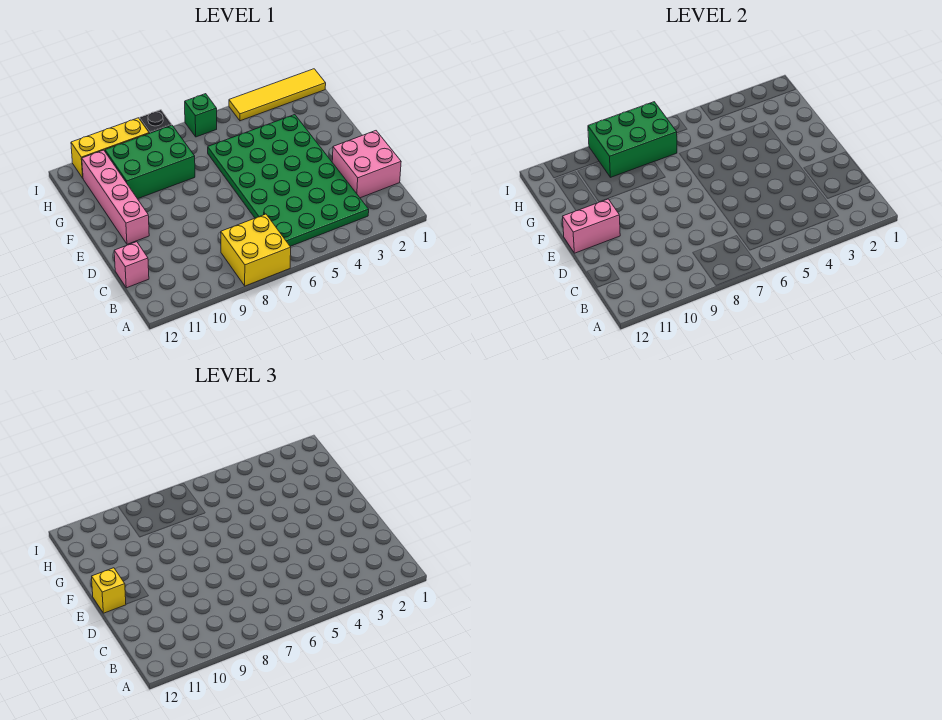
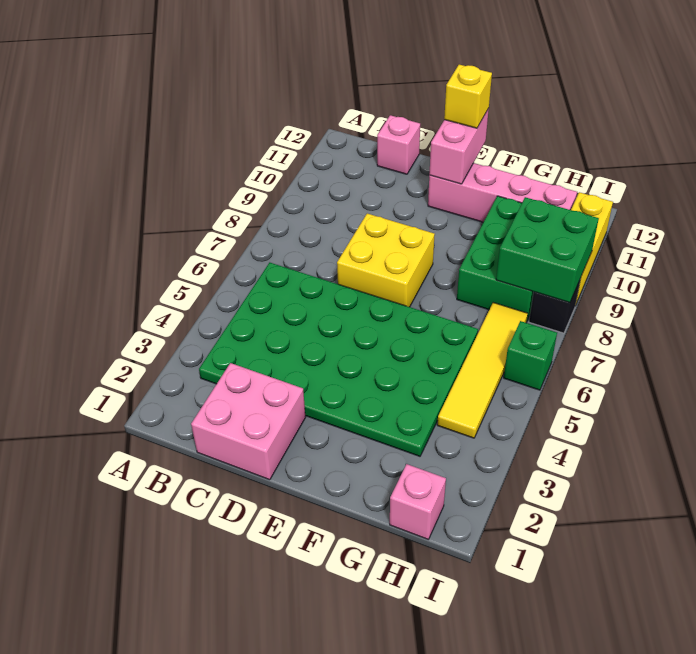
yellow brick A7:B8 level 1 -> yellow brick D7:E8 level 1
none -> pink brick H1 level 1
green brick H7:I9 level 2 -> green brick H8:I9 level 2
yellow tile I1:I4 level 1 -> yellow tile H4:H7 level 1

